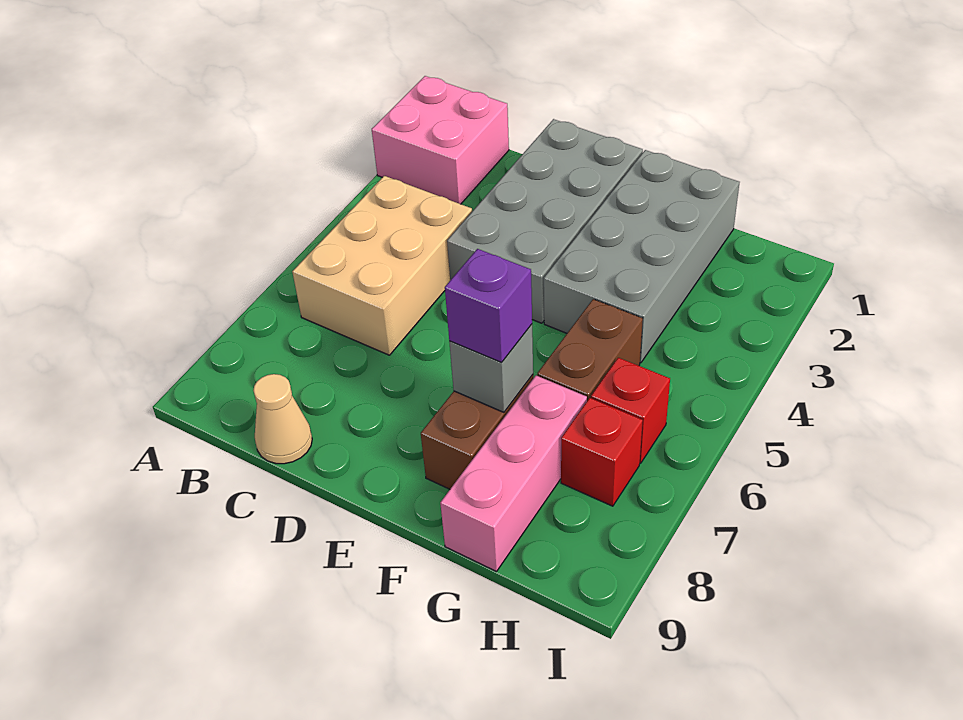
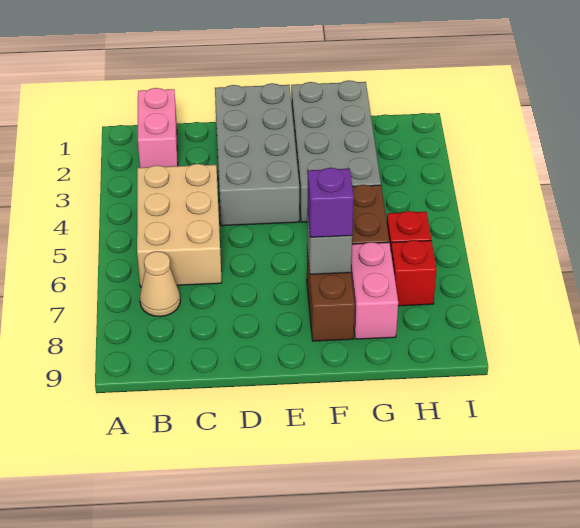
pink brick A1:B2 level 1 -> pink brick B1:B2 level 1
tan cone C9 level 1 -> tan cone B7 level 1
pink brick G7:G9 level 1 -> pink brick G7:G8 level 1

